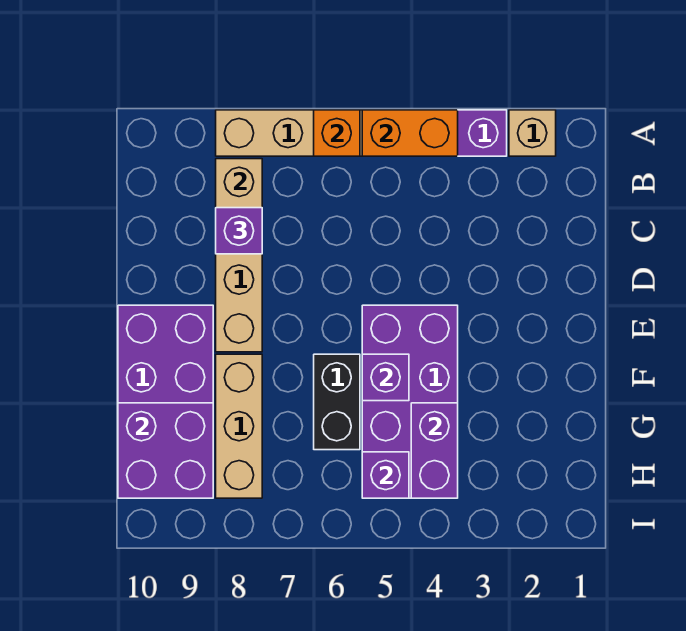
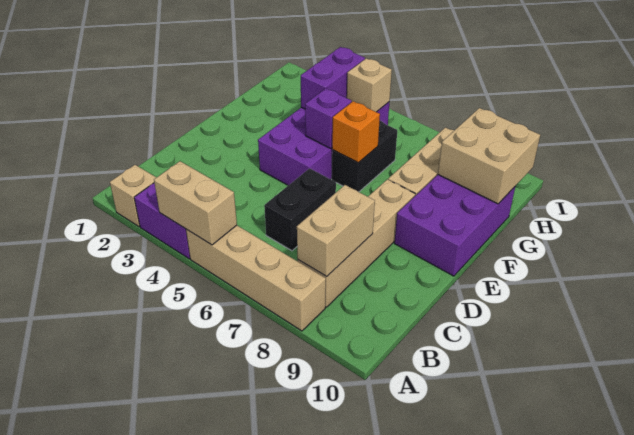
orange brick A4:A5 level 2 -> tan brick A4:A5 level 2
orange brick A6 level 2 -> orange brick F6 level 2
none -> black brick C6:D6 level 1
purple brick C8 level 3 -> none
purple brick G9:H10 level 2 -> tan brick G9:H10 level 2
purple brick H5 level 2 -> tan brick H5 level 2

